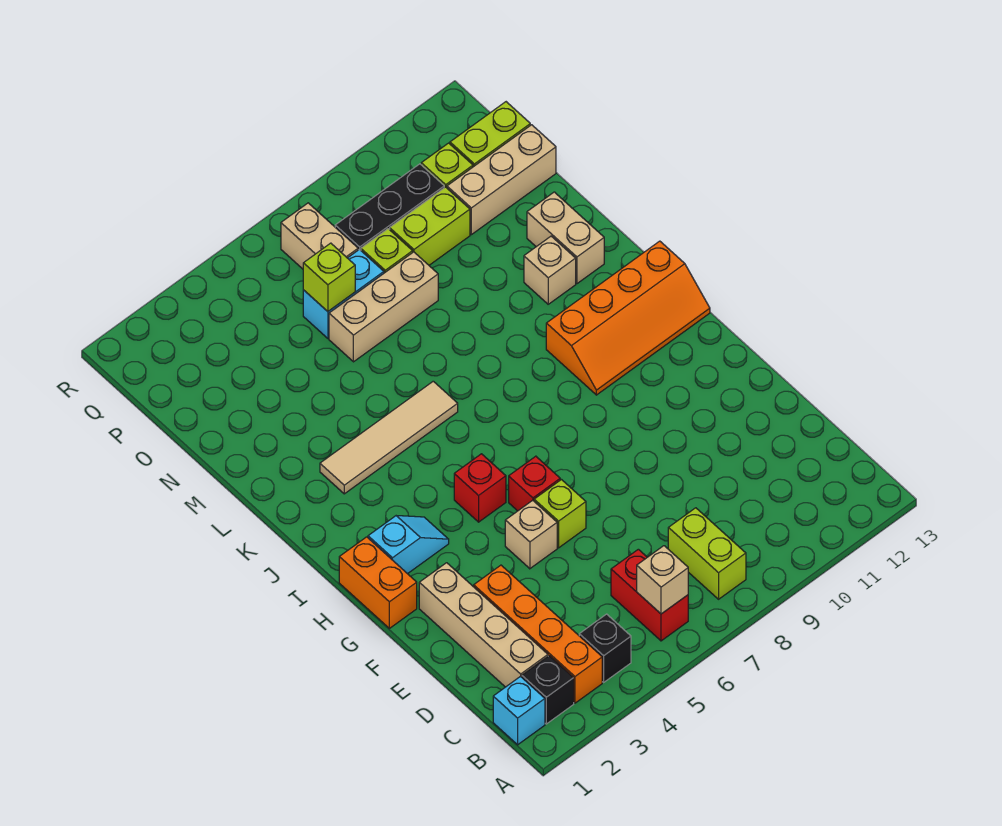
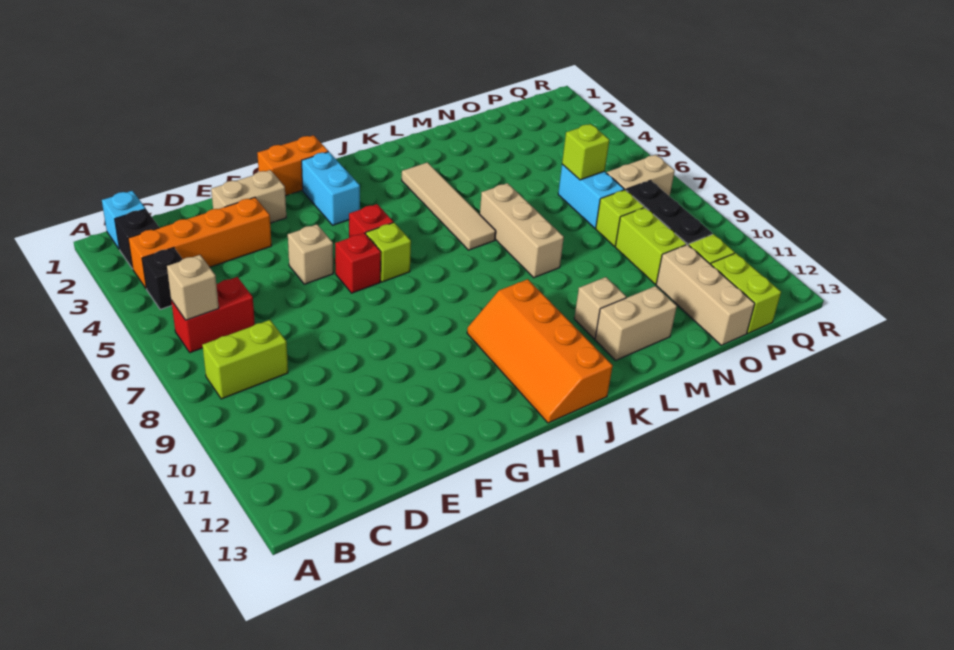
tan brick C2:F2 level 1 -> tan brick E2:F2 level 1
lime brick F6 level 1 -> lime brick H6 level 1
cyan slope H2:H3 level 1 top 2 -> cyan brick H2:H3 level 1
tan brick N6:N8 level 1 -> tan brick L6:L8 level 1

